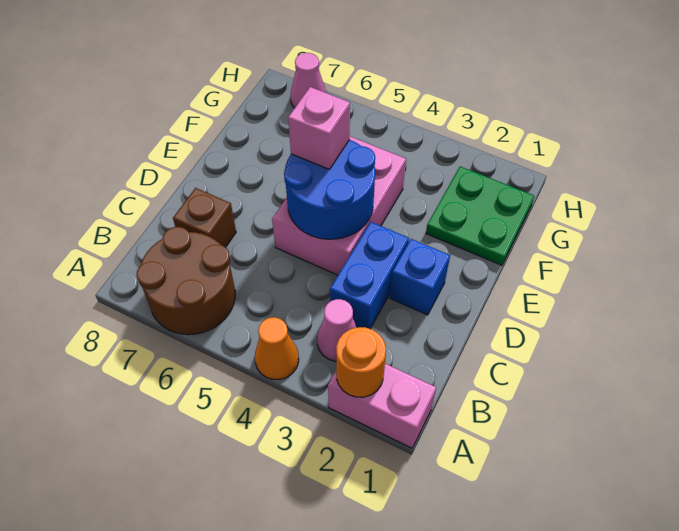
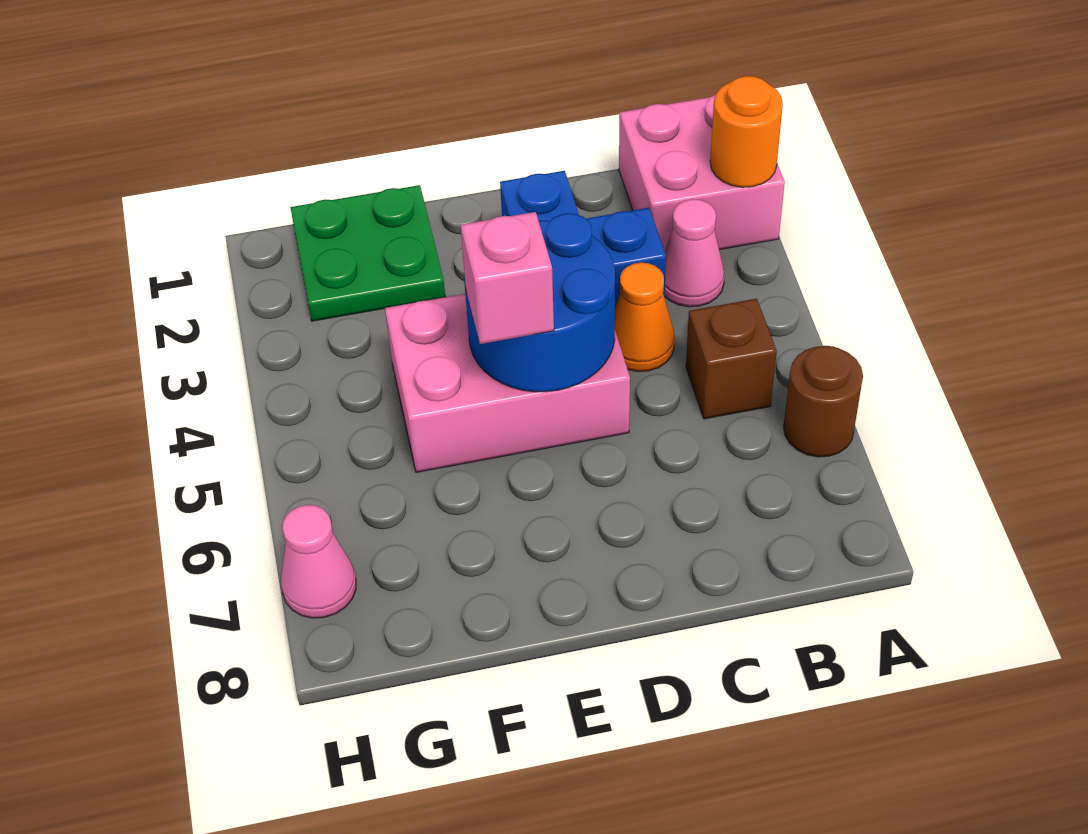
pink brick A1:A2 level 1 -> pink brick A1:B2 level 1
orange cone A4 level 1 -> orange cone C4 level 1
brown round brick A6:B7 level 1 -> brown round brick A6 level 1
brown brick C7 level 1 -> brown brick B5 level 1

